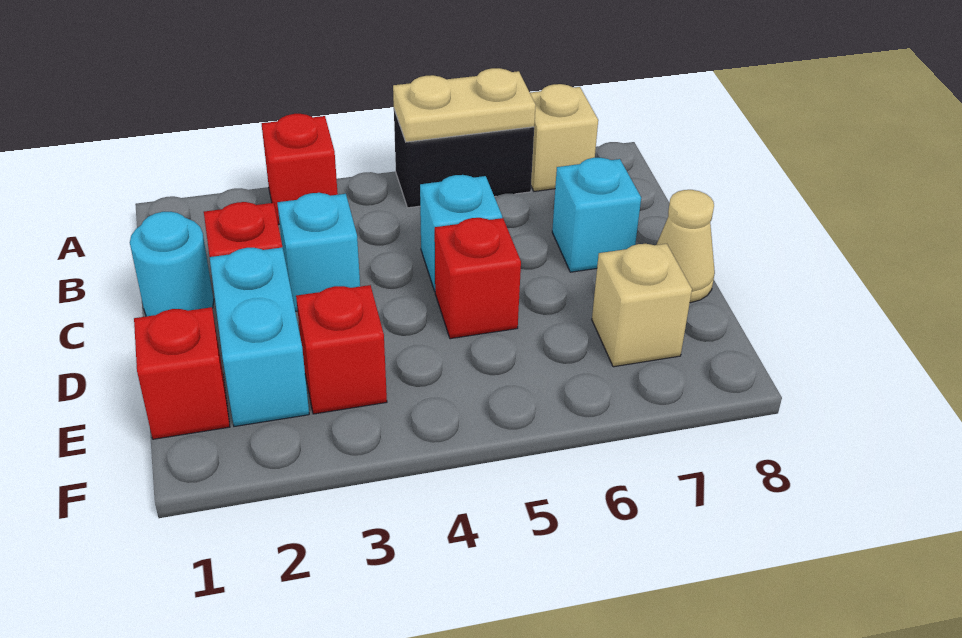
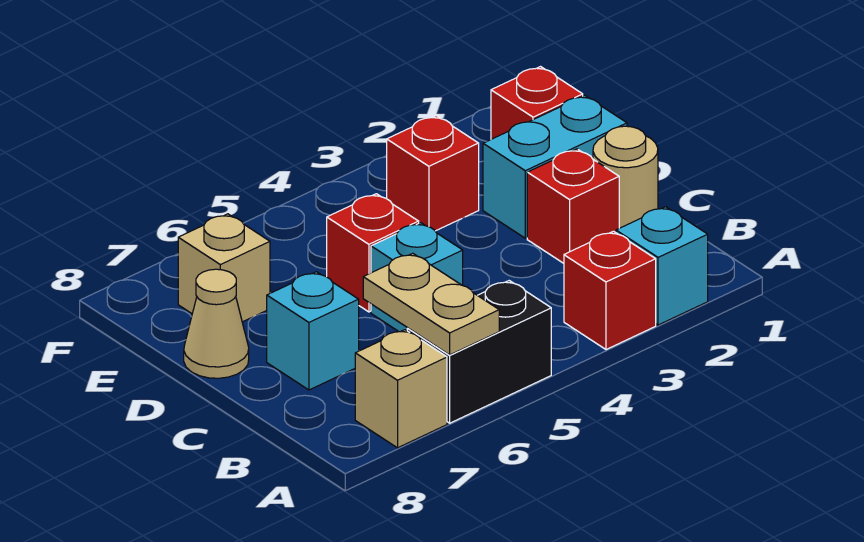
tan plate A5:A6 level 2 -> tan plate A6:B6 level 2
cyan round brick C1 level 1 -> tan round brick C1 level 1
cyan brick C3 level 1 -> cyan brick A2 level 1
cyan brick D2:E2 level 1 -> cyan brick D1:D2 level 1

